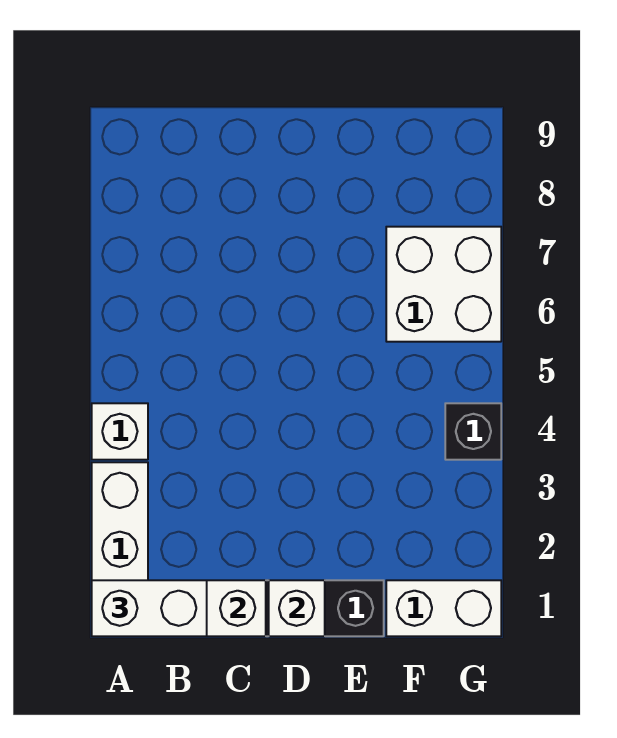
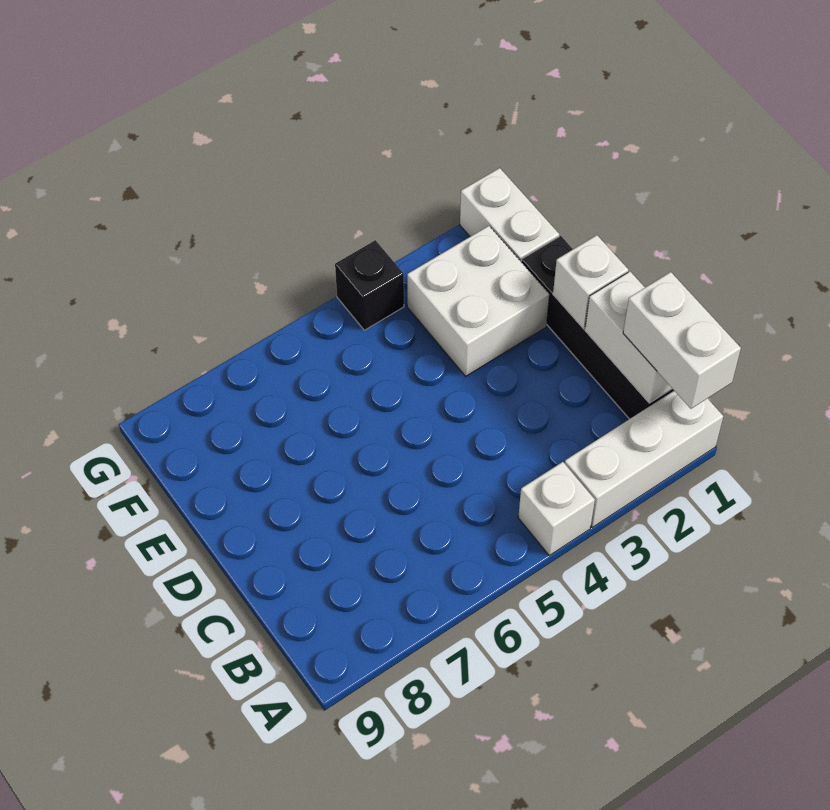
white brick F6:G7 level 1 -> white brick E2:F3 level 1

